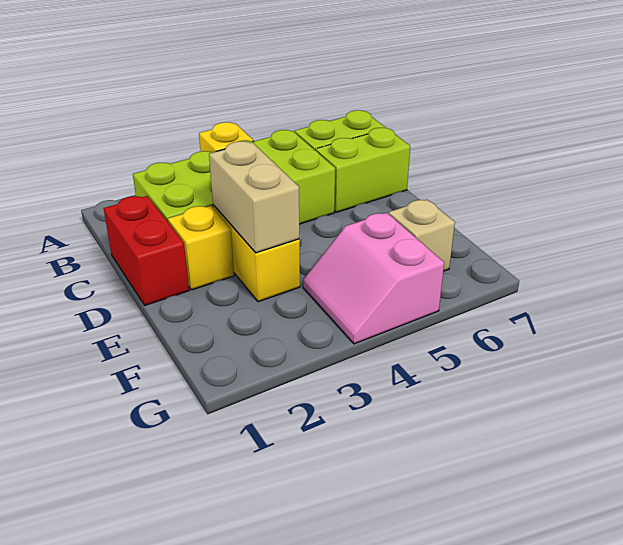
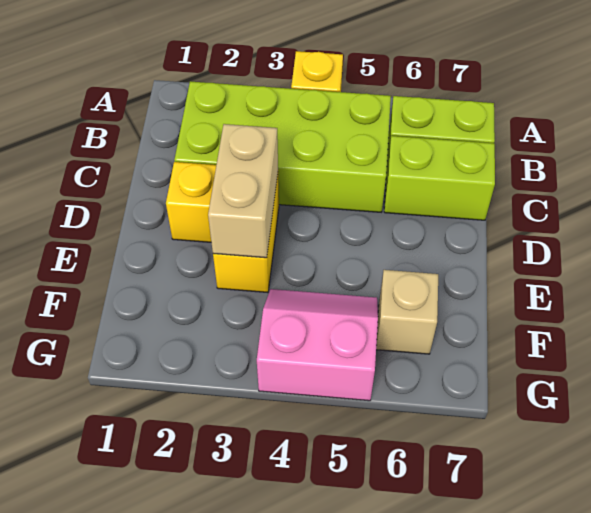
red brick C1:D1 level 1 -> none
pink slope F4:G5 level 1 top 5 -> pink slope F4:G5 level 1 top G

